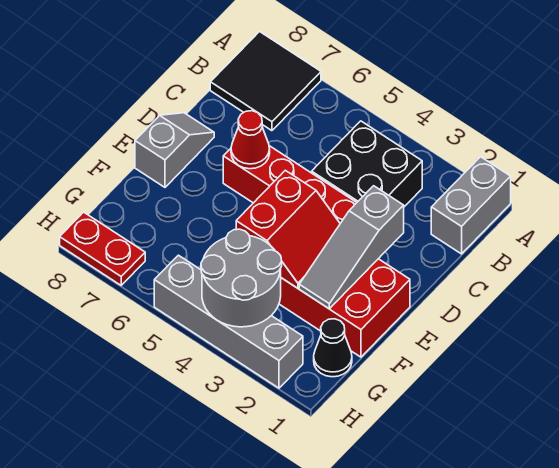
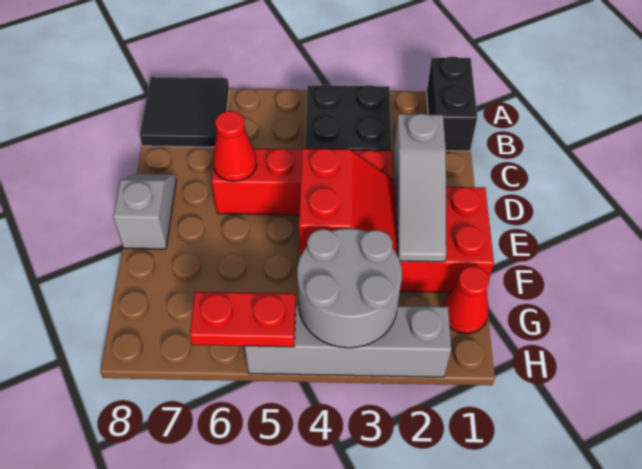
grey brick A1:B1 level 1 -> black brick A1:B1 level 1
black cone G1 level 1 -> red cone G1 level 1
red plate H7:H8 level 1 -> red plate H5:H6 level 2

